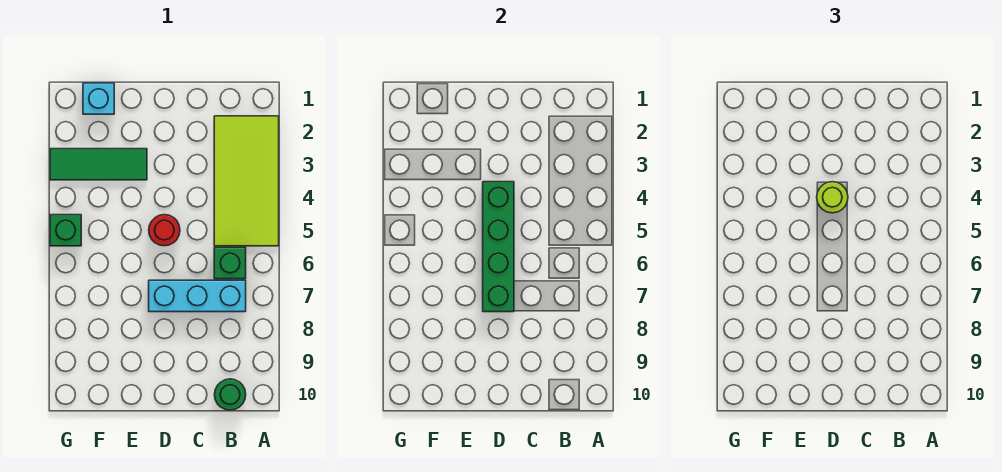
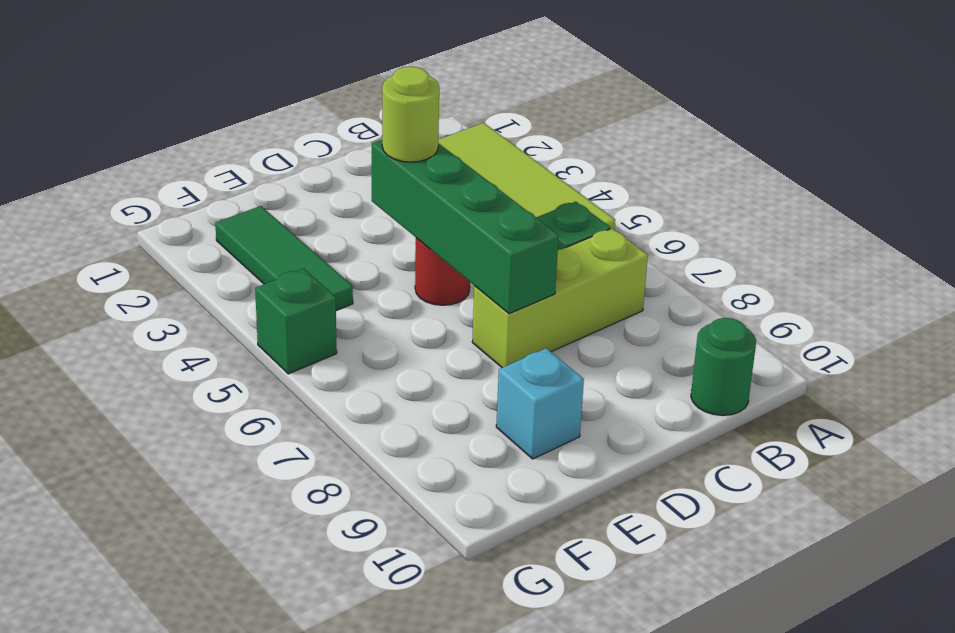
cyan brick B7:D7 level 1 -> lime brick B7:D7 level 1
green tile E3:G3 level 1 -> green tile F2:F4 level 1
cyan brick F1 level 1 -> cyan brick E9 level 1

